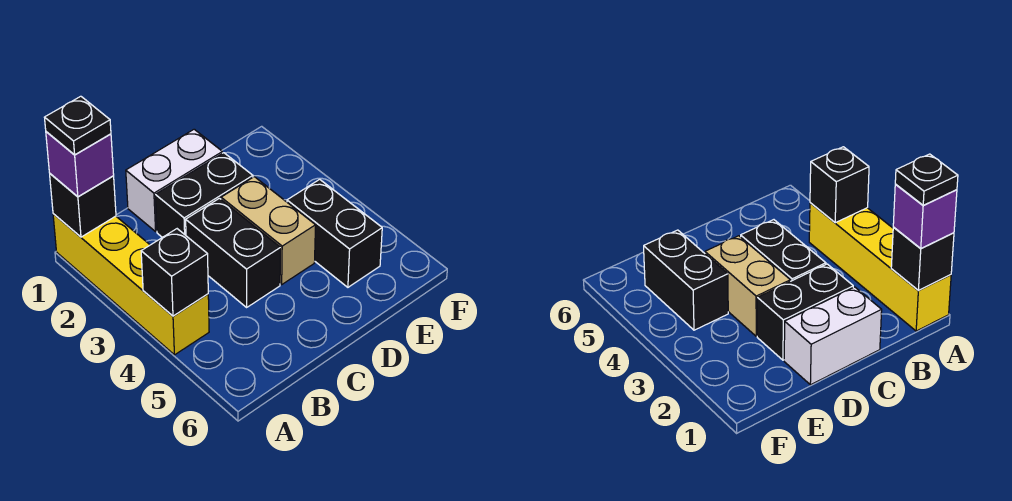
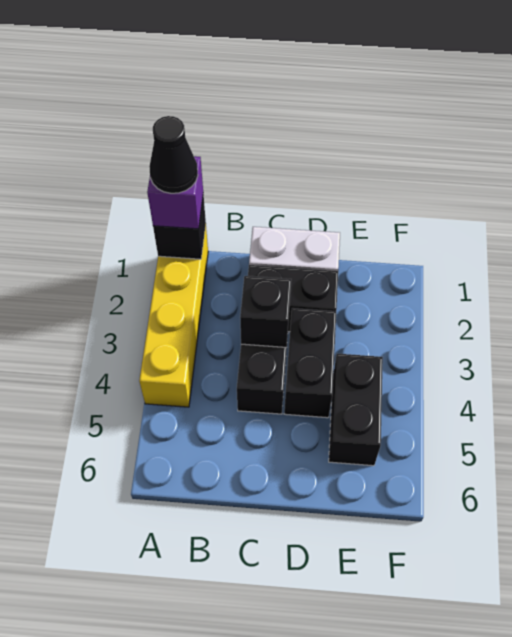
black plate A1 level 4 -> black cone A1 level 4
black brick A4 level 2 -> black brick C3 level 2
tan brick D3:D4 level 1 -> black brick D3:D4 level 1

